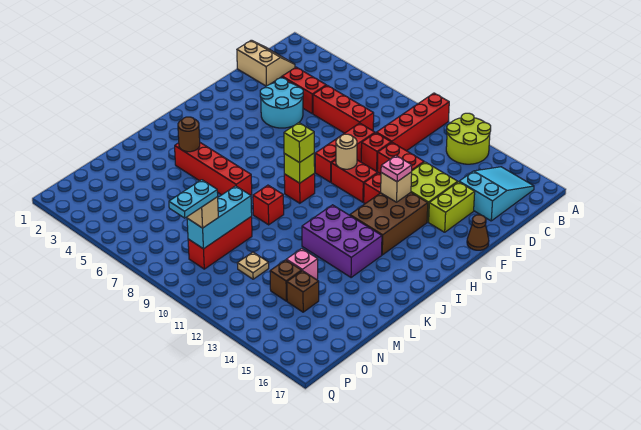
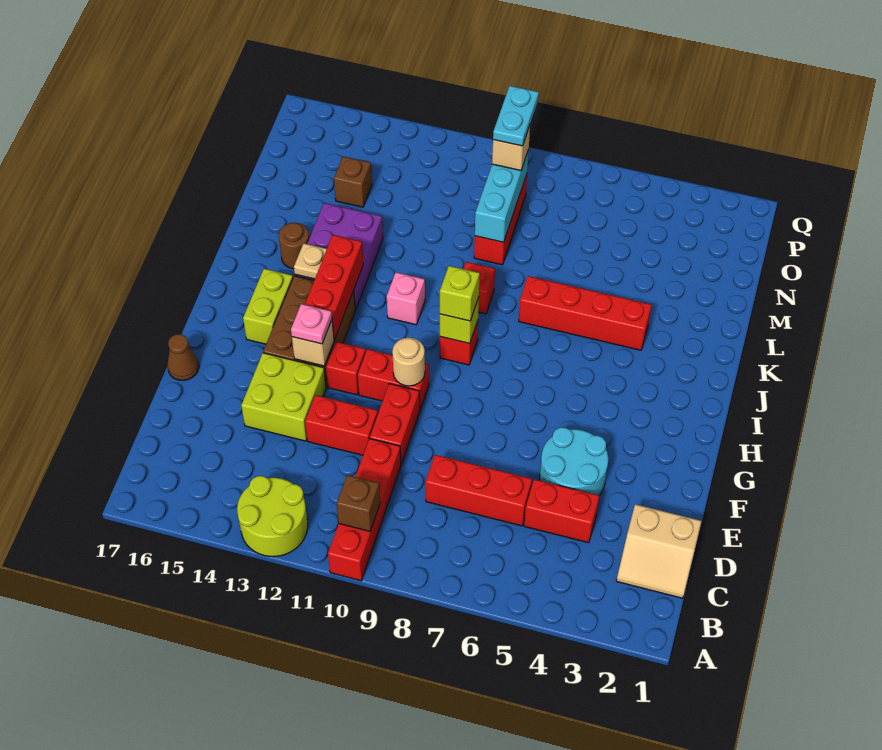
cyan slope B15:D16 level 1 top D -> none
red brick E9:G9 level 1 -> red brick H13:J13 level 2
red brick E10 level 1 -> red brick E10:F10 level 1
lime brick E15:F15 level 1 -> lime brick H15:I15 level 1
purple brick J12:K14 level 1 -> purple brick J13:L14 level 1
brown round brick K4 level 2 -> brown round brick K15 level 1
pink brick M13 level 1 -> pink brick J11 level 1
tan plate N11 level 1 -> tan plate J14 level 2
brown brick N13 level 1 -> brown brick B10 level 2

